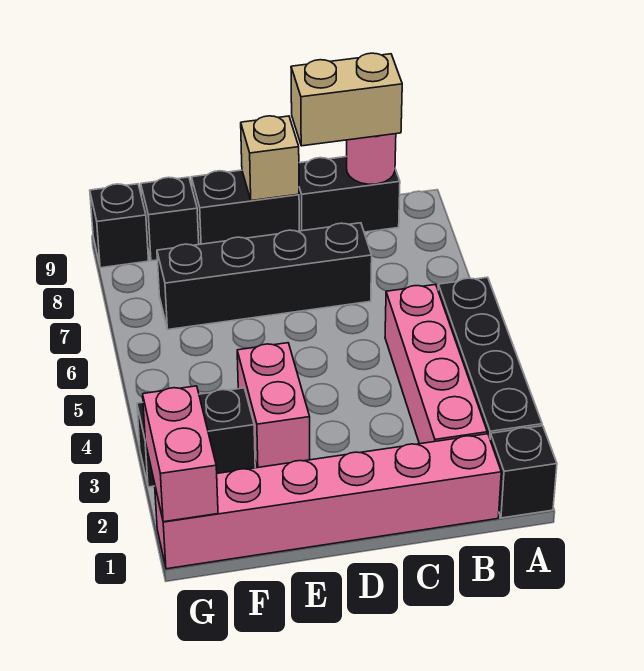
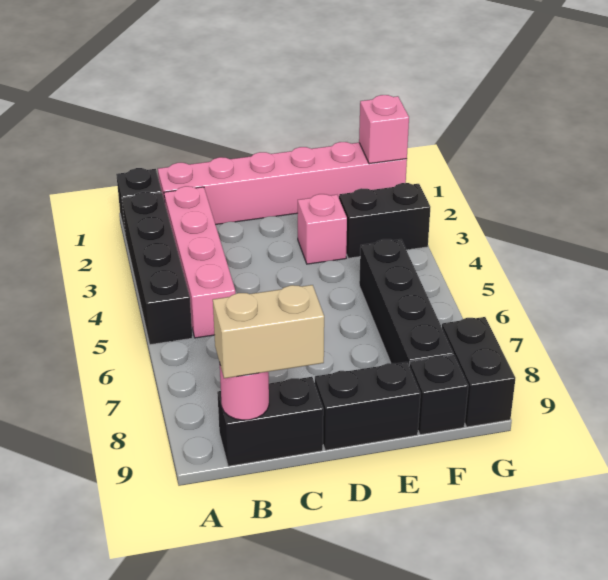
black brick C7:F7 level 1 -> black brick F5:F8 level 1
tan brick D9 level 2 -> none
pink brick E3:E4 level 1 -> pink brick E3 level 1
pink brick G1:G2 level 2 -> pink brick G1 level 2
black brick G9 level 1 -> black brick G8:G9 level 1

